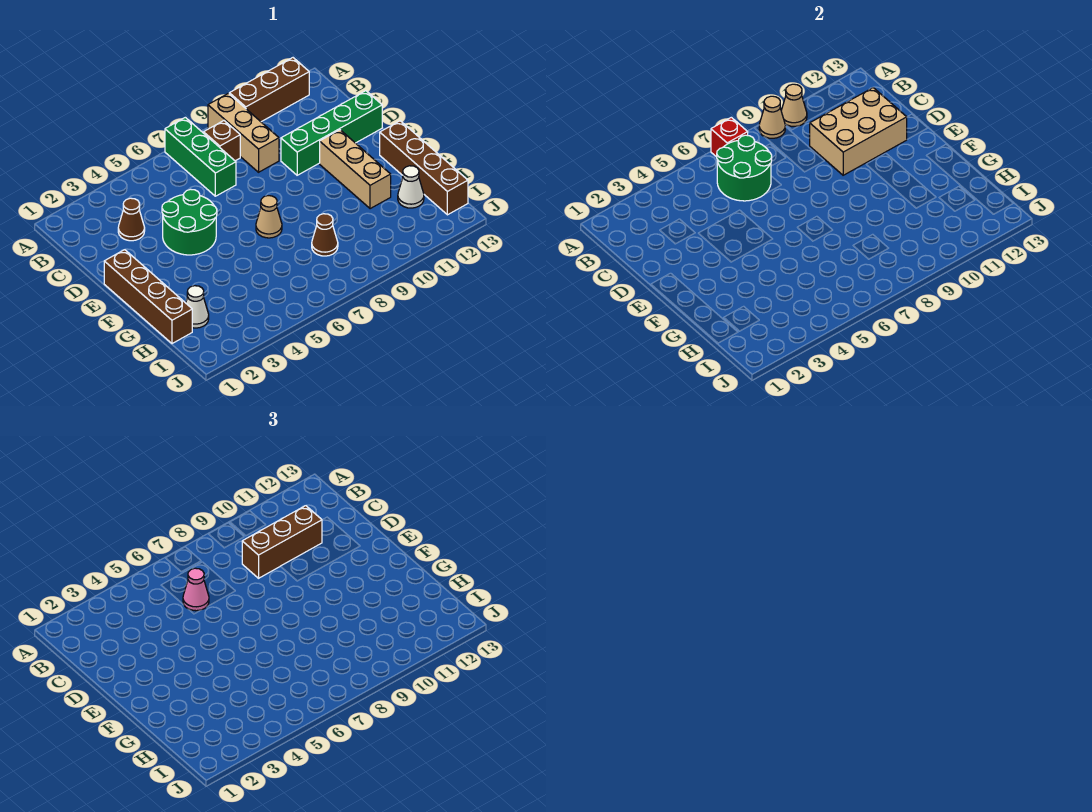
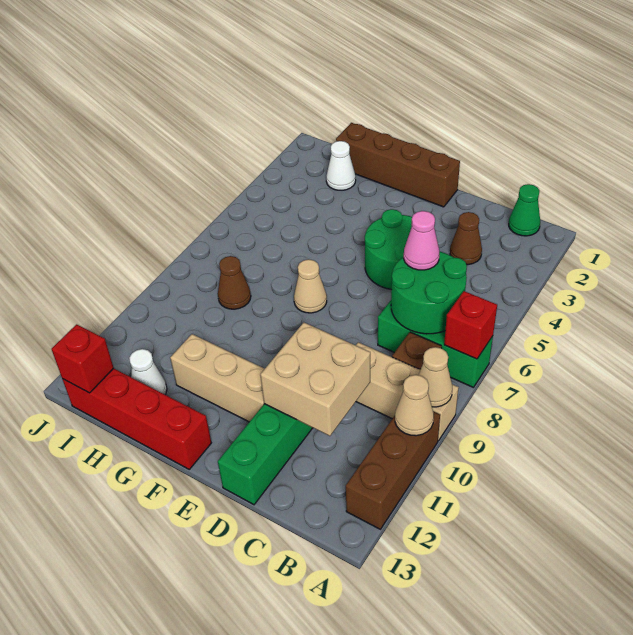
none -> green cone B1 level 1
brown brick C9:C11 level 3 -> none
tan brick C10:D12 level 2 -> tan brick C10:D11 level 2
brown brick F13:I13 level 1 -> red brick F13:I13 level 1
none -> red brick I13 level 2

